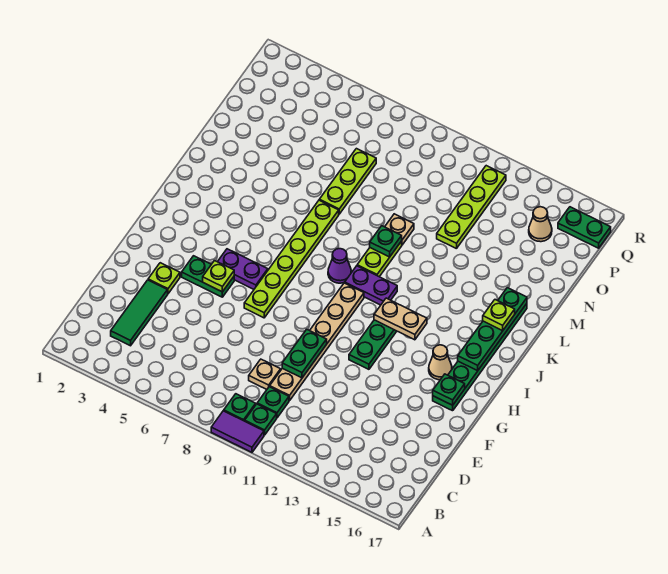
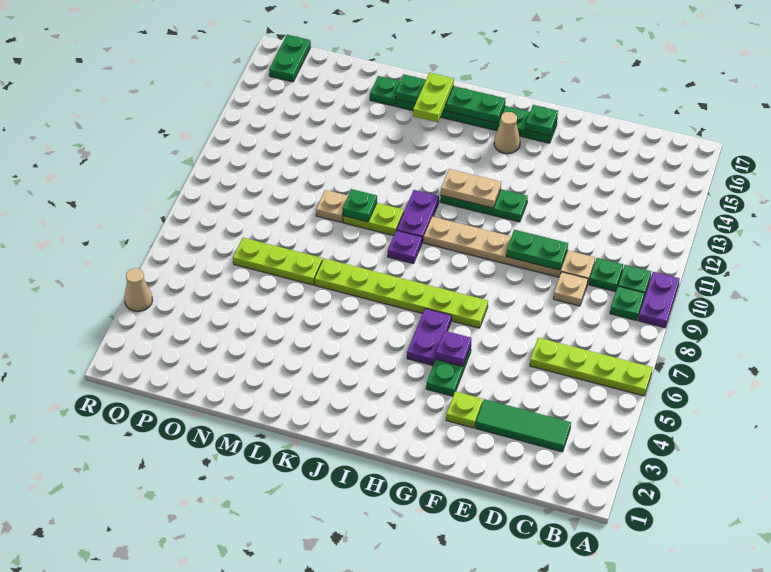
purple tile A9:A10 level 1 -> purple plate A9:A10 level 1
lime plate G5 level 2 -> purple plate G5 level 2
tan plate I12:I13 level 2 -> tan plate H12:I12 level 2
purple cone J9 level 1 -> purple plate J9 level 1
lime plate K16 level 3 -> lime plate K15:K16 level 3
none -> green plate M16 level 1
lime plate N12:Q12 level 1 -> lime plate A6:D6 level 1
tan cone P15 level 1 -> tan cone R4 level 1

